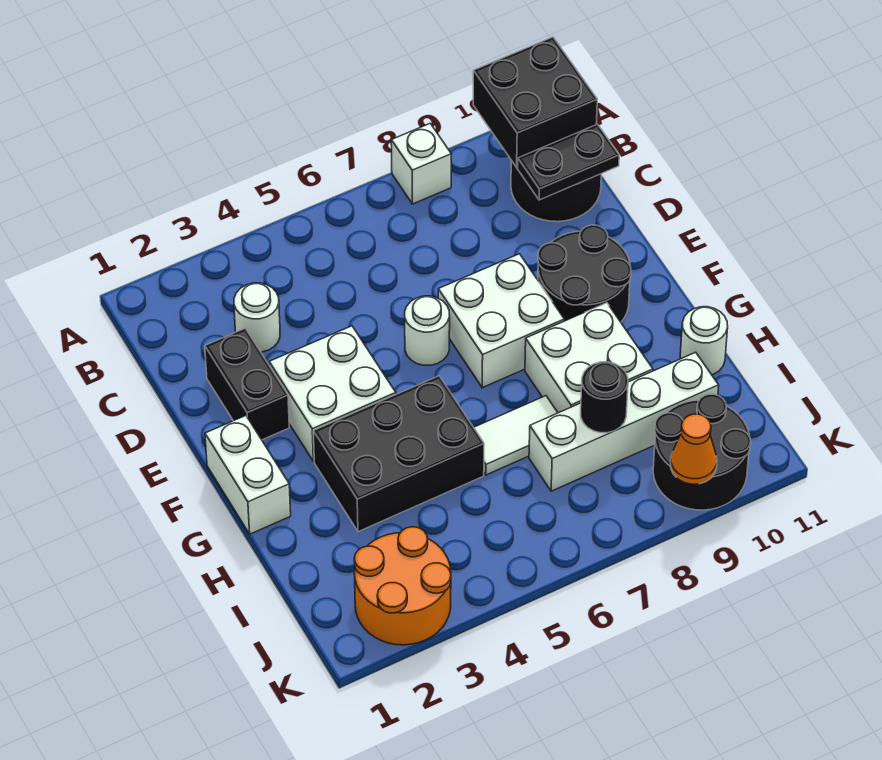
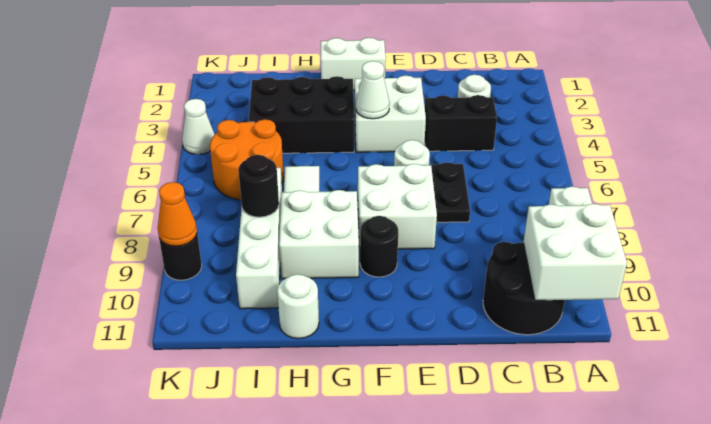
black brick A10:B11 level 2 -> white brick A10:B11 level 2
black plate C10:C11 level 2 -> black plate D6:D7 level 1
black brick D2:E2 level 1 -> black brick C4:D4 level 1
black round brick E9:F10 level 1 -> black round brick F9 level 1
none -> white cone F4 level 2
black brick G3:H5 level 1 -> black brick G3:I4 level 1
orange round brick J2:K3 level 1 -> orange round brick I5:J6 level 1
black round brick J9:K10 level 1 -> black round brick K9 level 1
none -> white cone K4 level 1

